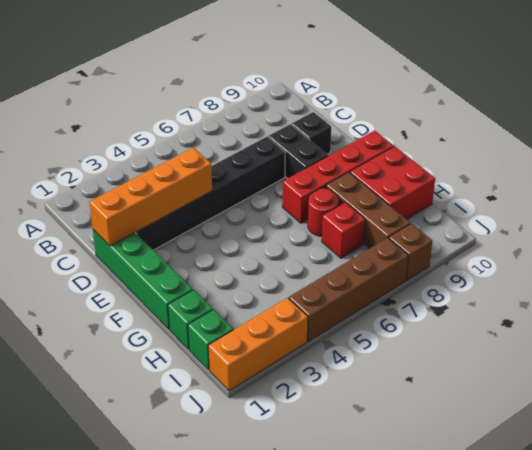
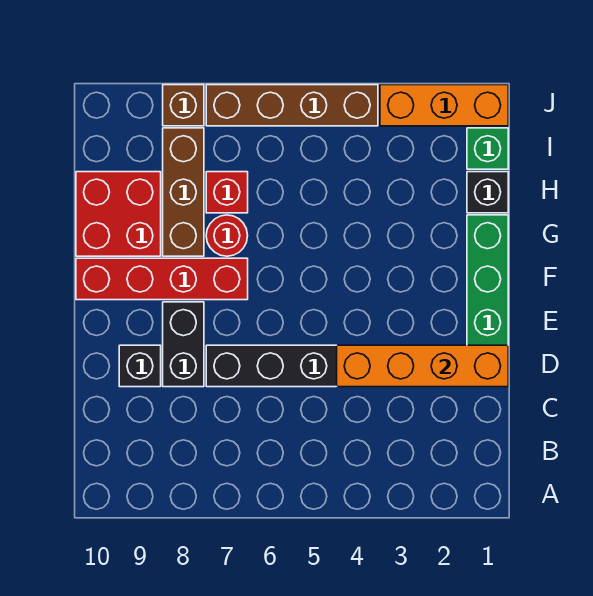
green brick H1 level 1 -> black brick H1 level 1

